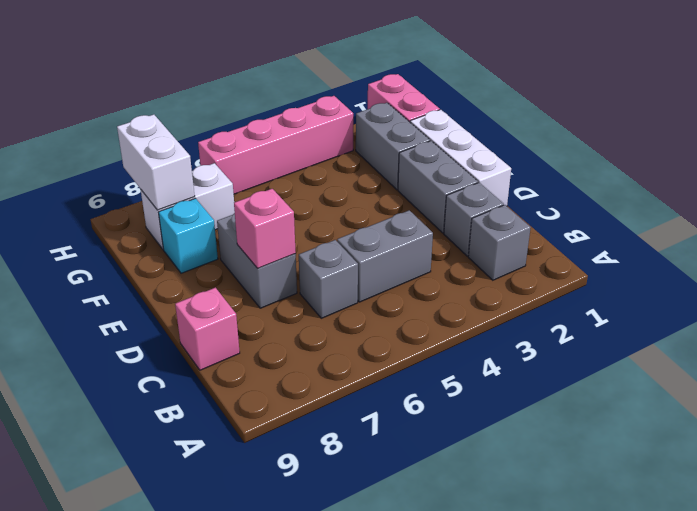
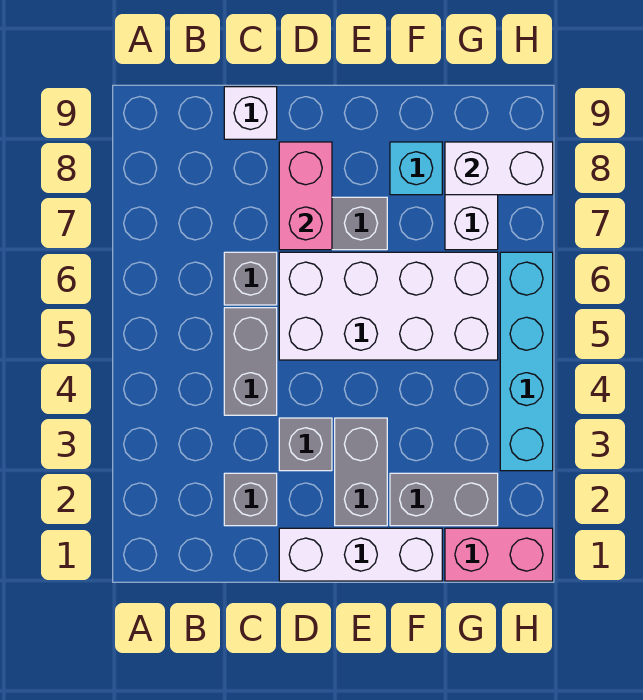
grey brick B2 level 1 -> grey brick D3 level 1
pink brick C9 level 1 -> white brick C9 level 1
grey brick D2:E2 level 1 -> grey brick E2:E3 level 1
none -> white brick D5:G6 level 1
pink brick D7 level 2 -> pink brick D7:D8 level 2
pink brick H3:H6 level 1 -> cyan brick H3:H6 level 1

